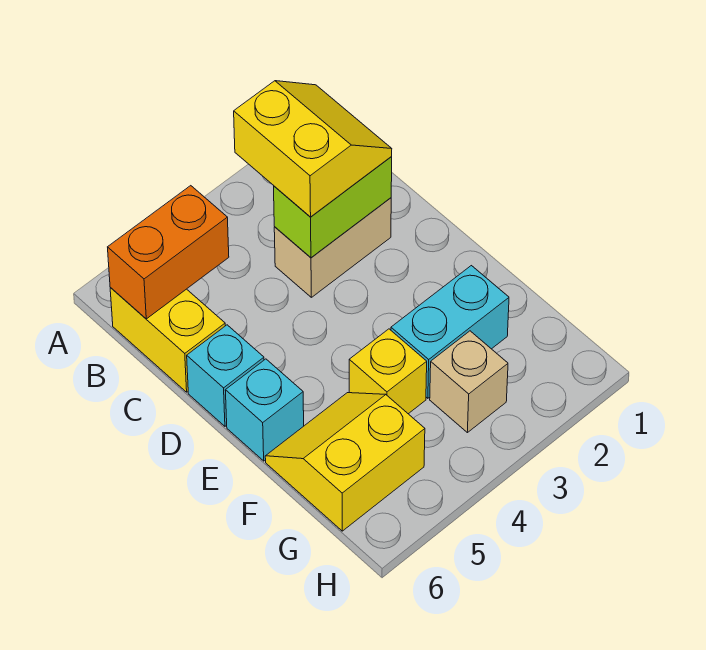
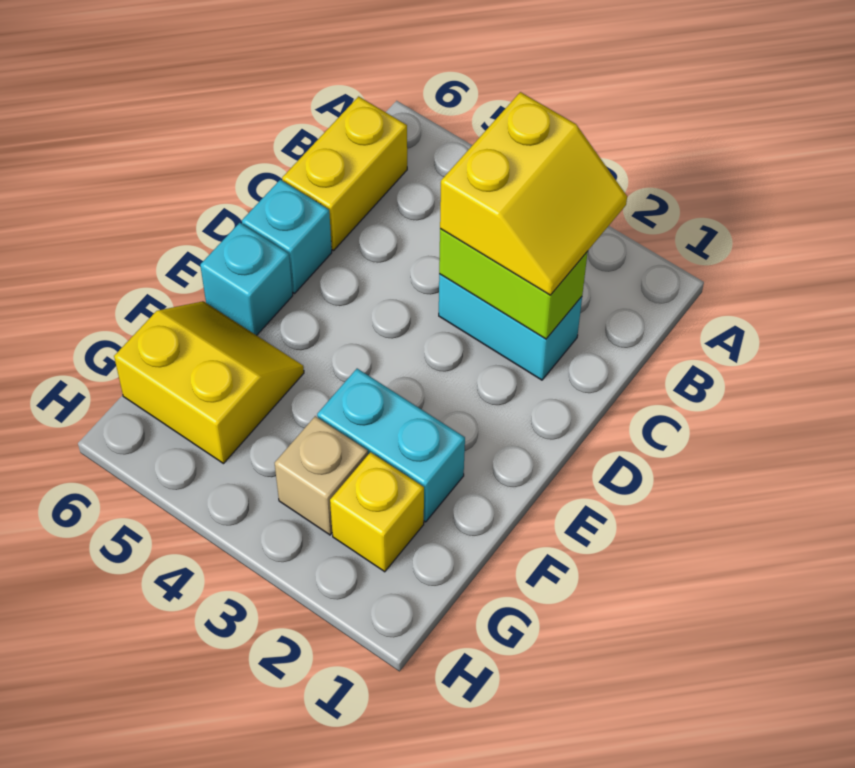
orange brick B5:B6 level 2 -> none
tan brick C2:C3 level 1 -> cyan brick C2:C3 level 1
yellow brick F4 level 1 -> yellow brick G2 level 1

